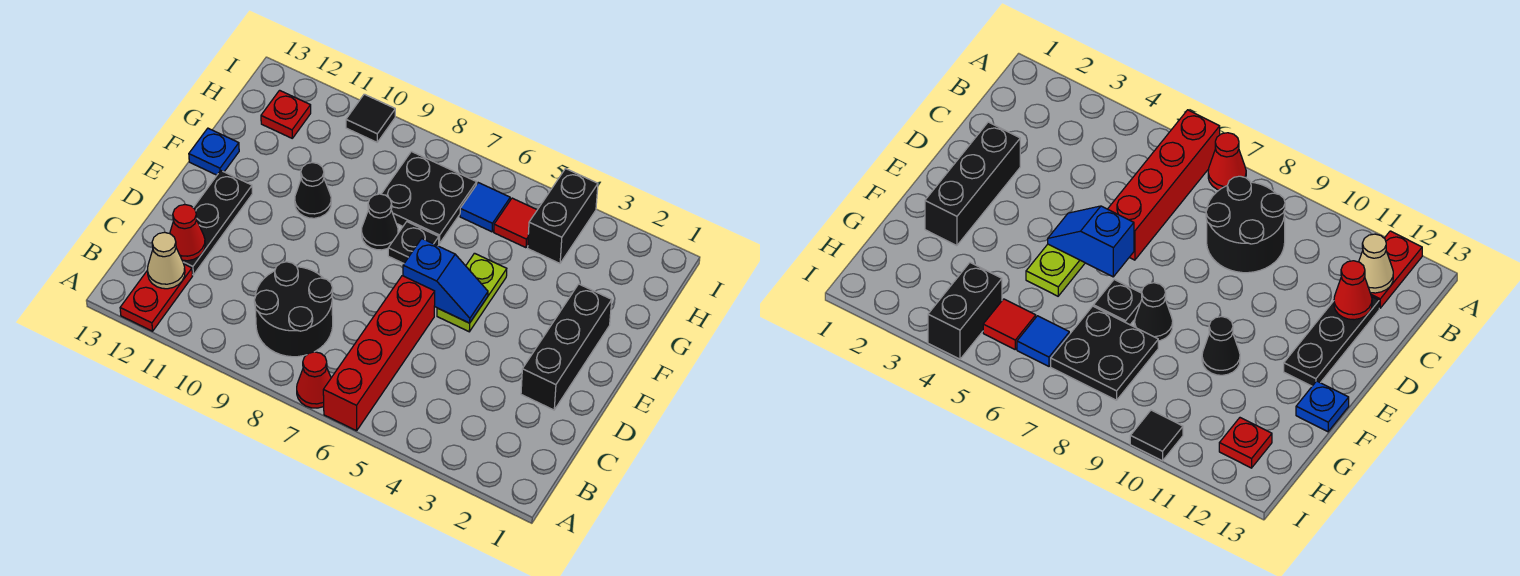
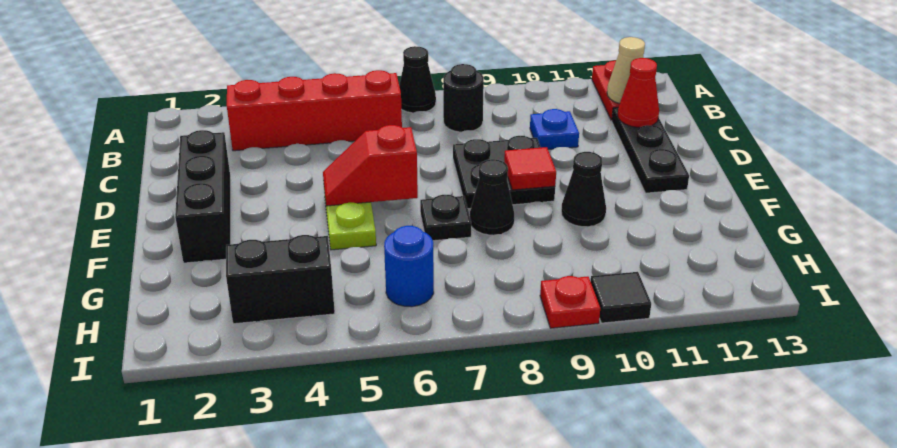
red brick A6:D6 level 1 -> red brick B3:B6 level 1
red cone A7 level 1 -> black cone A7 level 1
black round brick B8:C9 level 1 -> black round brick B8 level 1
blue slope E5:E6 level 2 top 6 -> red slope E5:E6 level 2 top 6
blue plate F13 level 1 -> blue plate C10 level 1
black plate G7:H8 level 1 -> black plate D8:E9 level 1
black brick H4:I4 level 1 -> black brick H3:H4 level 1
red tile H5 level 1 -> red tile E9 level 2
blue tile H6 level 1 -> blue round brick H6 level 1
red plate H12 level 1 -> red plate I9 level 1

